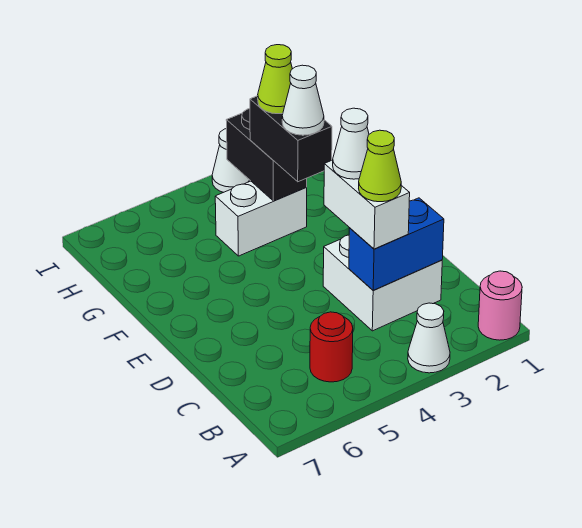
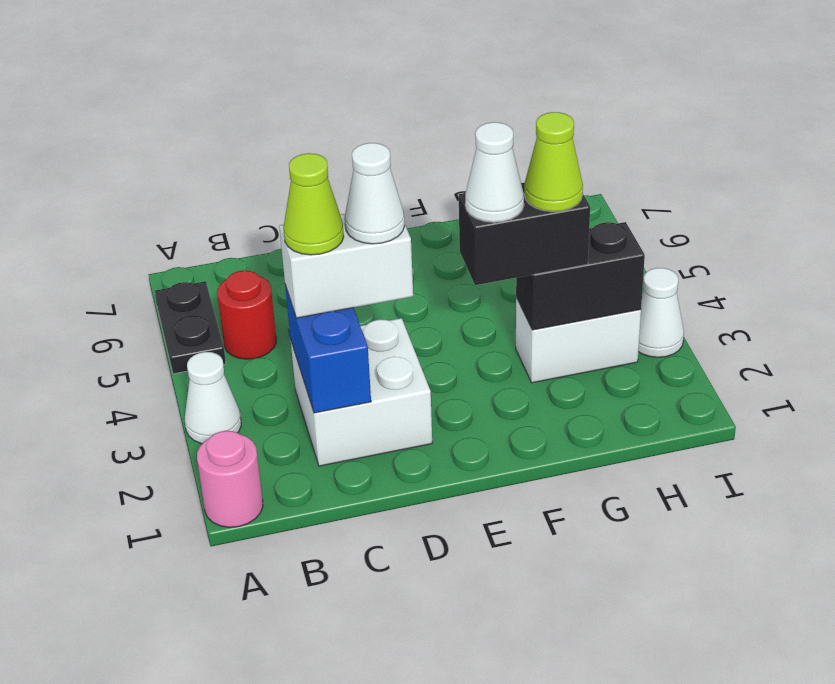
none -> black plate A5:A6 level 1
white brick G3:G4 level 1 -> white brick G3:H3 level 1

